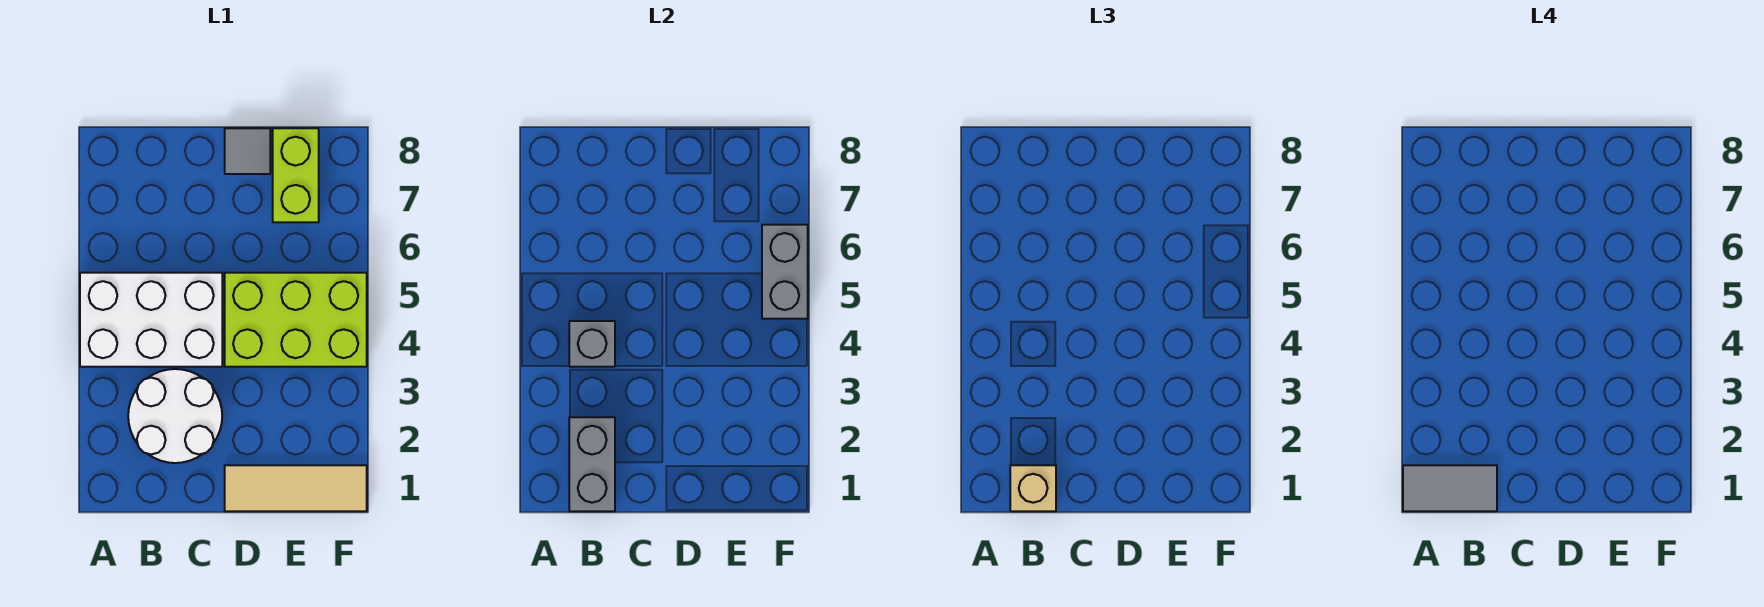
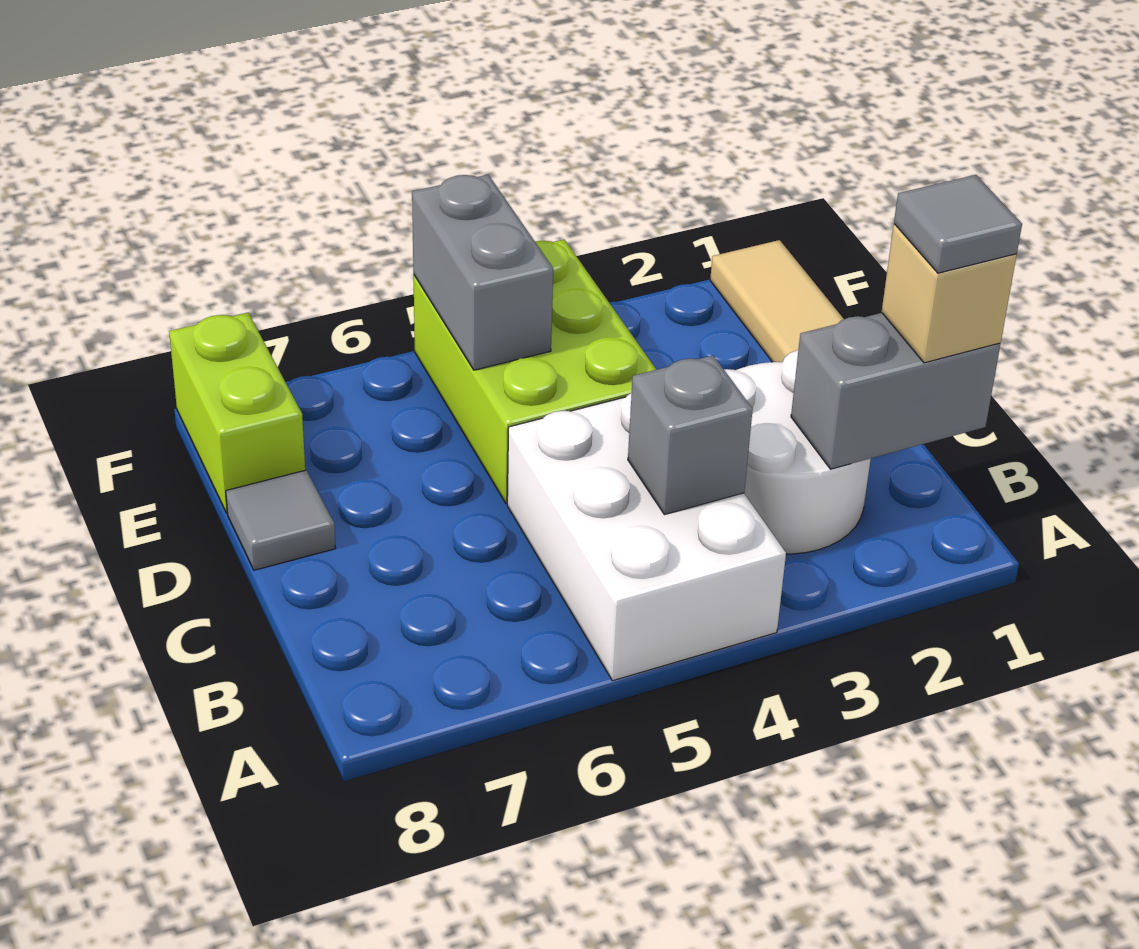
grey tile A1:B1 level 4 -> grey tile B1 level 4
lime brick E7:E8 level 1 -> lime brick E8:F8 level 1
grey brick F5:F6 level 2 -> grey brick E5:F5 level 2

